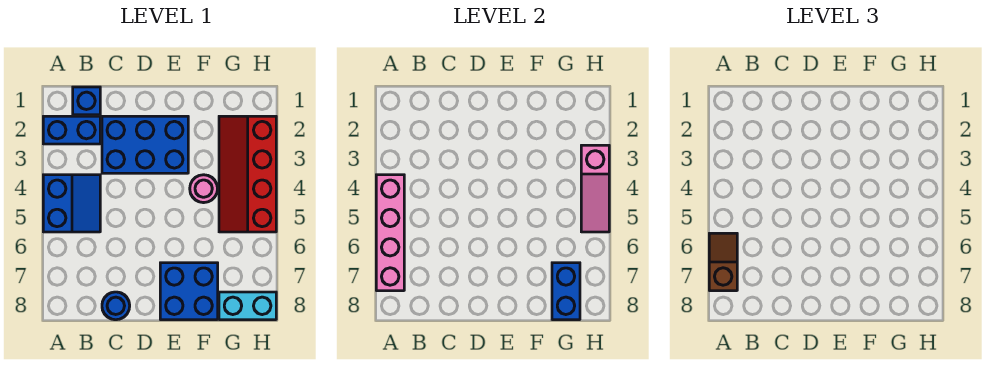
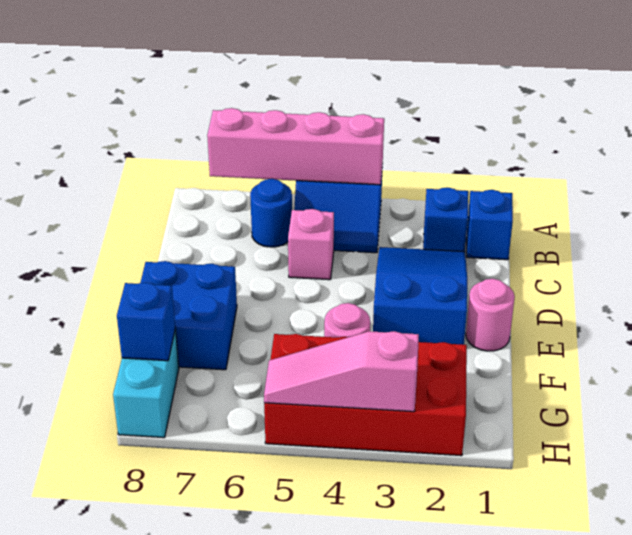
blue brick A2:B2 level 1 -> blue brick B2 level 1
brown slope A6:A7 level 3 top 7 -> none
blue brick C2:E3 level 1 -> blue slope C2:E3 level 1 top E
none -> pink brick C5 level 1
blue round brick C8 level 1 -> blue round brick B6 level 1
none -> pink round brick E1 level 1
red slope G2:H5 level 1 top H -> red brick G2:H5 level 1
blue brick G7:G8 level 2 -> blue brick G8 level 2

